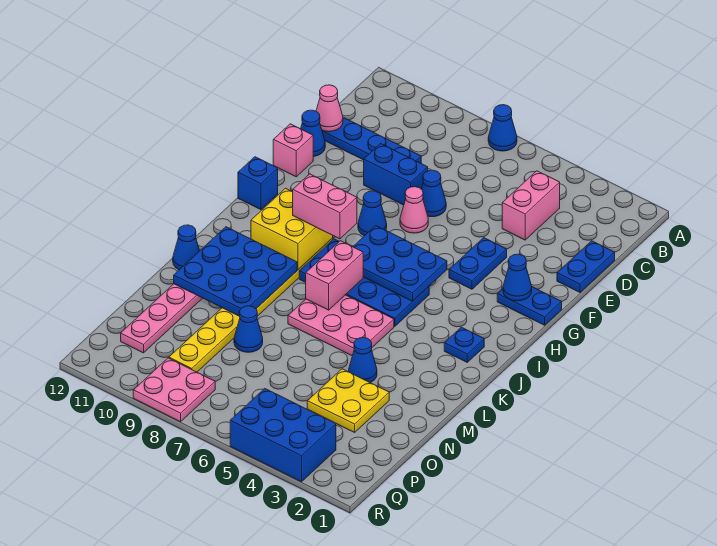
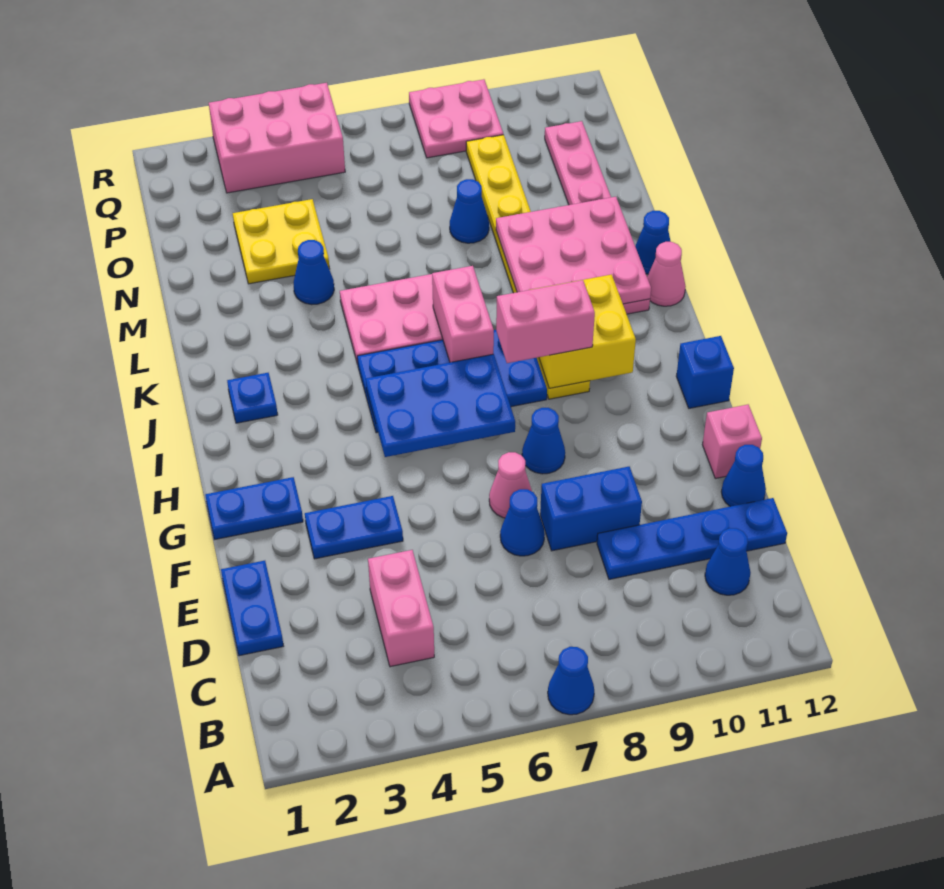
pink cone D12 level 2 -> pink cone K12 level 1
blue plate F4:G4 level 1 -> blue plate F3:F4 level 1
blue cone G2 level 2 -> blue cone C11 level 1
blue plate K9:M11 level 2 -> pink plate K9:M11 level 2
blue brick Q3:R5 level 1 -> pink brick Q3:R5 level 1

